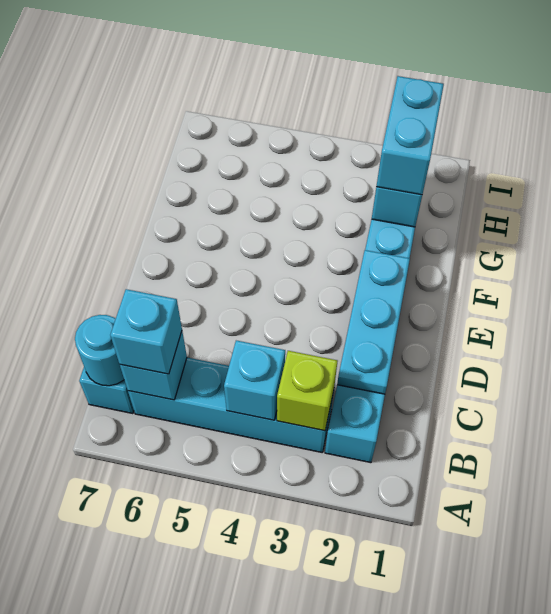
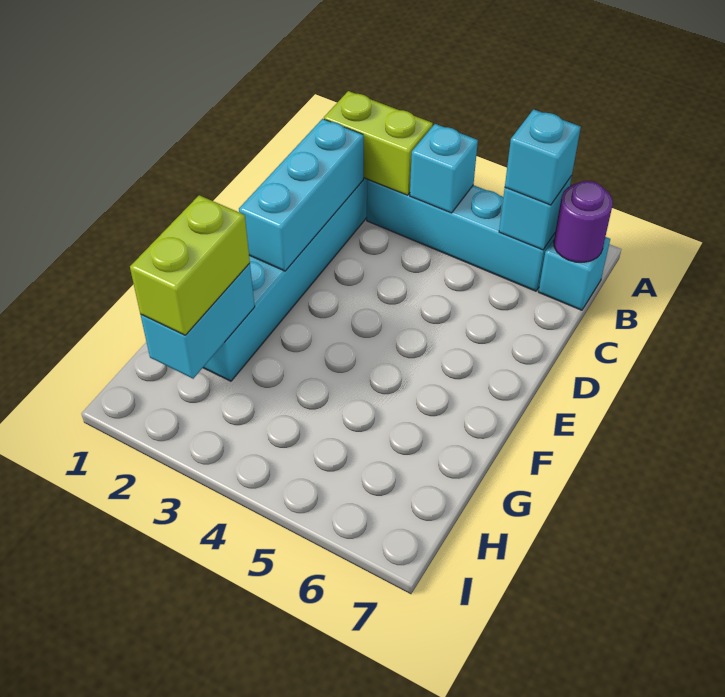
lime brick B3 level 2 -> lime brick B2:B3 level 2
cyan round brick B7 level 2 -> purple round brick B7 level 2
cyan plate C2:E2 level 2 -> cyan brick C2:E2 level 2
cyan brick G2:H2 level 3 -> lime brick G2:H2 level 3

